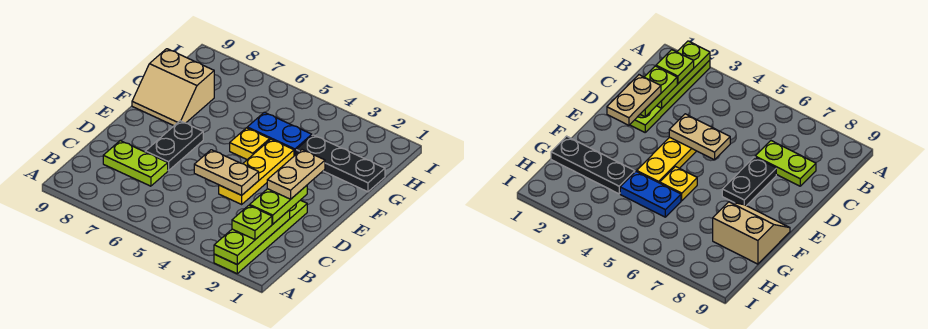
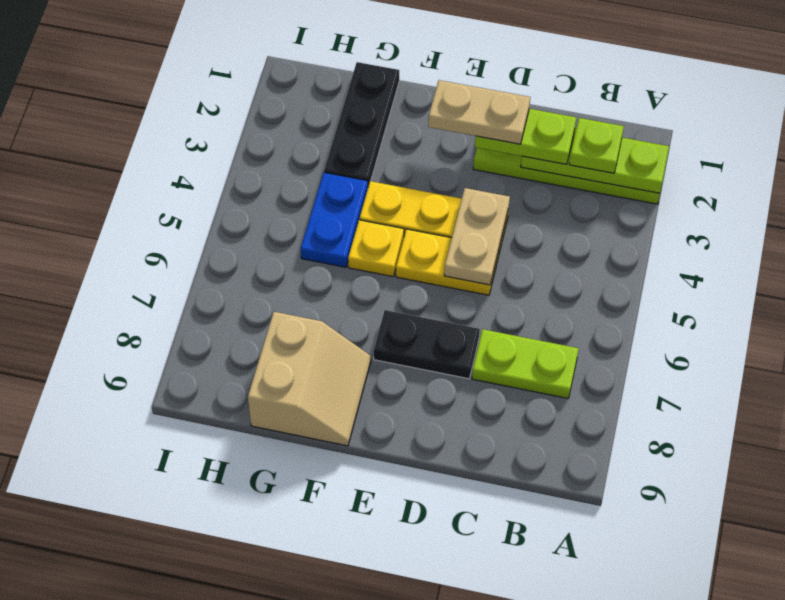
lime plate C7:C8 level 1 -> lime plate B7:C7 level 1
none -> yellow plate D5:E5 level 1

